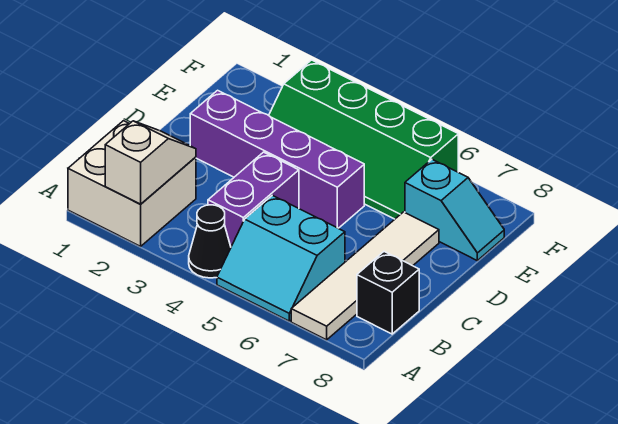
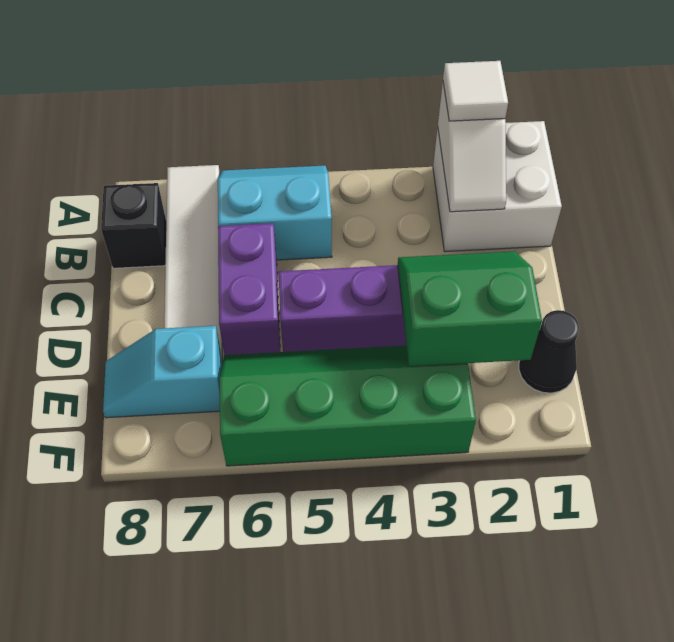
none -> white tile A2 level 3
black cone A4 level 1 -> black cone E1 level 1
purple brick B4:C4 level 1 -> purple brick C6:D6 level 1
none -> green slope D2:E3 level 2 top E

